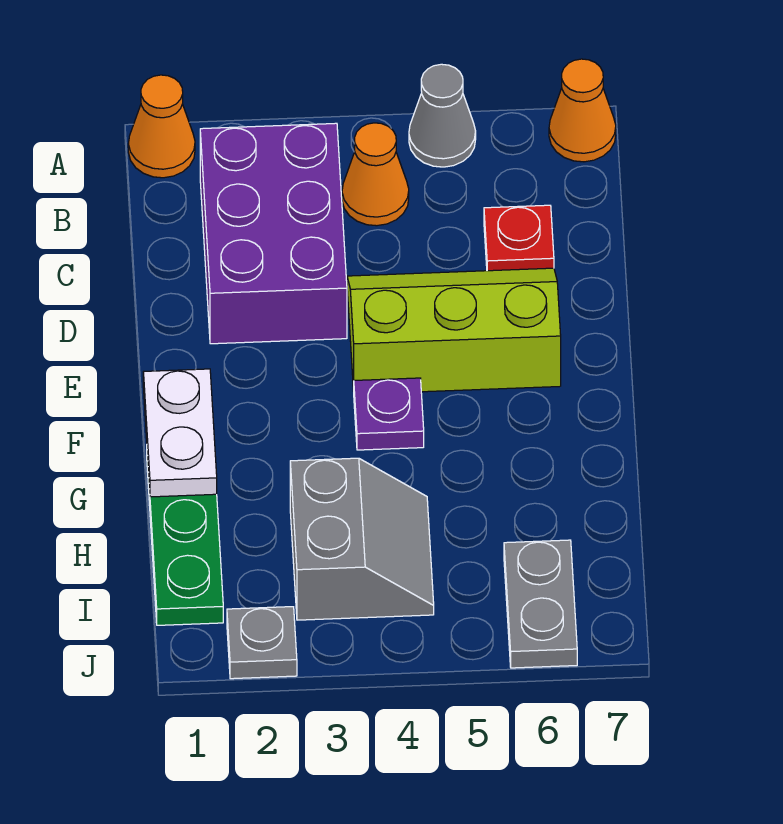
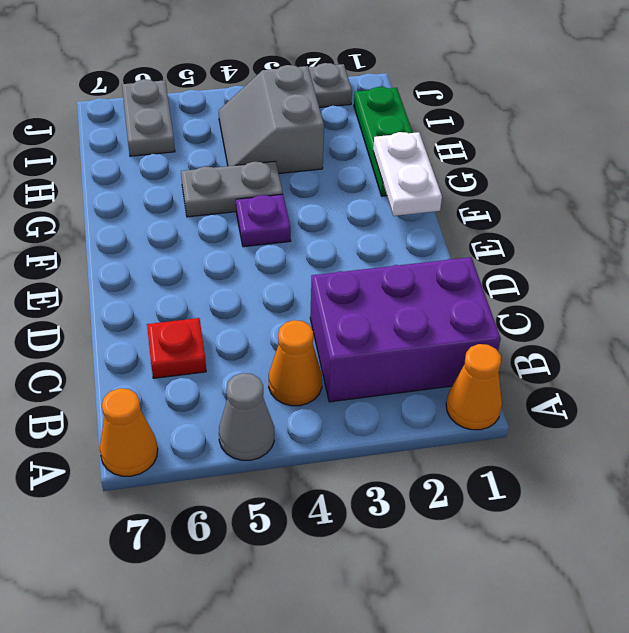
purple brick B2:D3 level 1 -> purple brick B1:C3 level 1
lime slope D4:E6 level 1 top E -> none
none -> grey plate G4:G5 level 1

